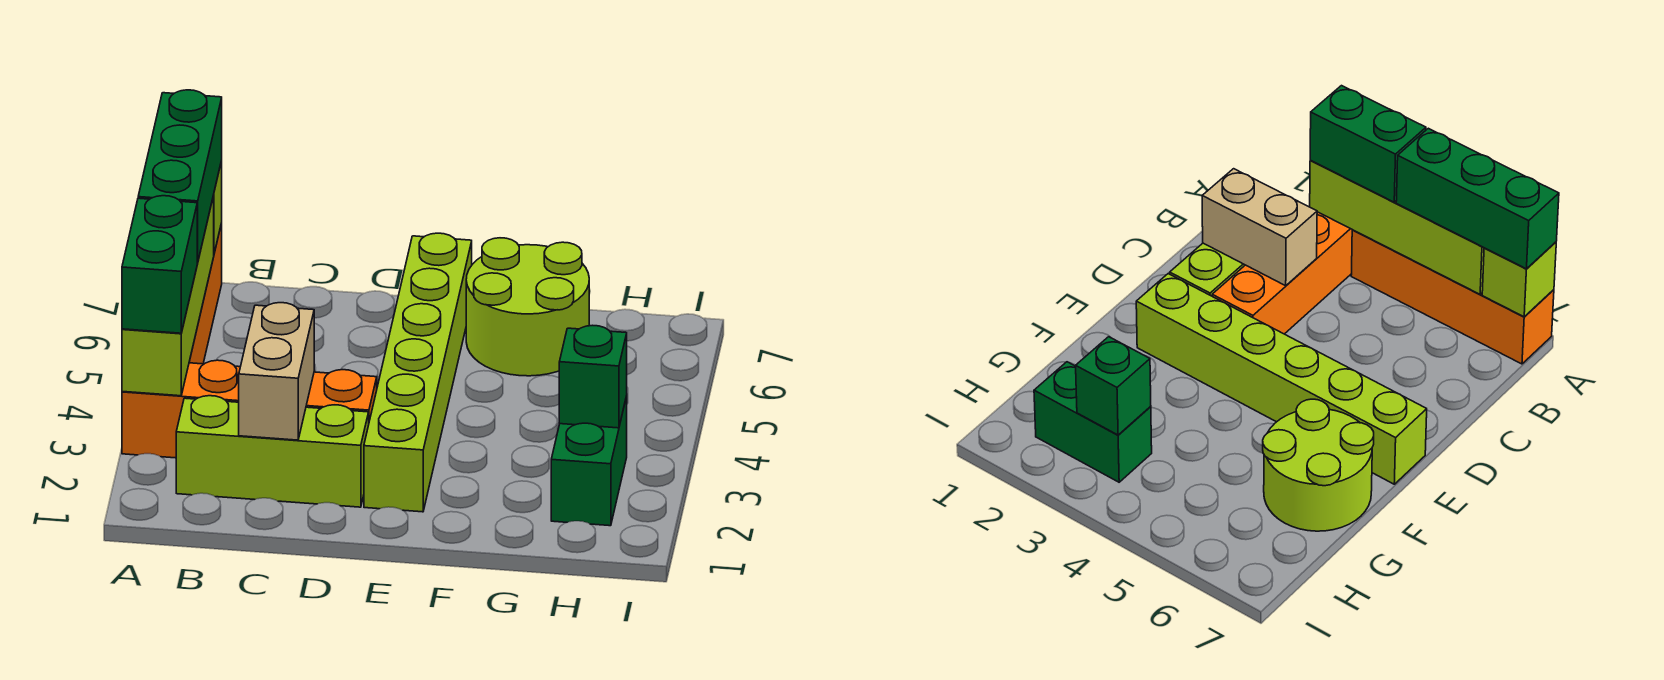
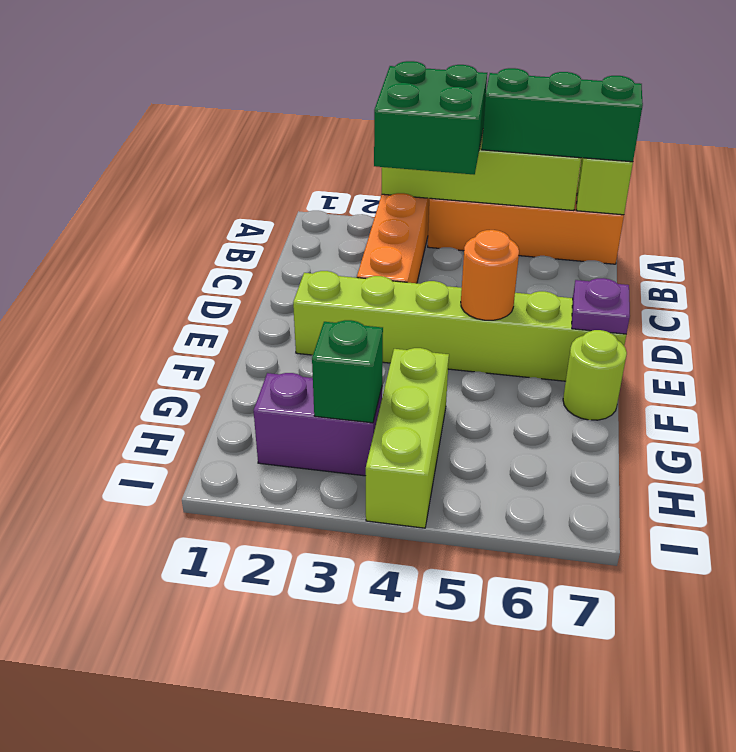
green brick A3:A4 level 3 -> green brick A3:B4 level 3
lime brick B2:D2 level 1 -> lime brick G4:I4 level 1
tan brick C2:C3 level 2 -> none
none -> orange round brick E5 level 2
none -> purple plate E7 level 2
lime round brick F6:G7 level 1 -> lime round brick F7 level 1
green brick H2:H3 level 1 -> purple brick H2:H3 level 1

